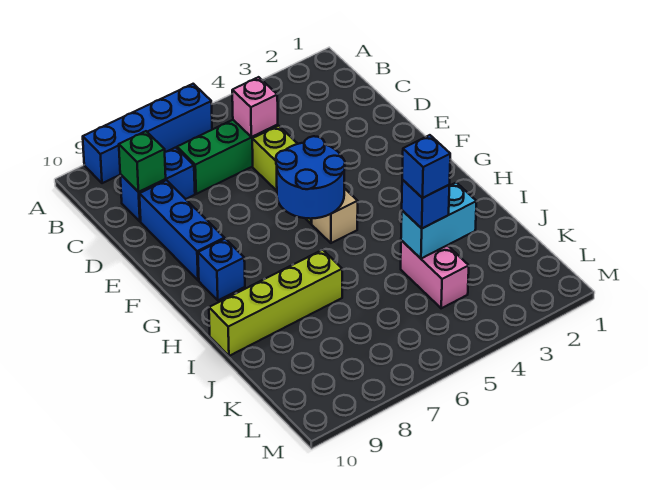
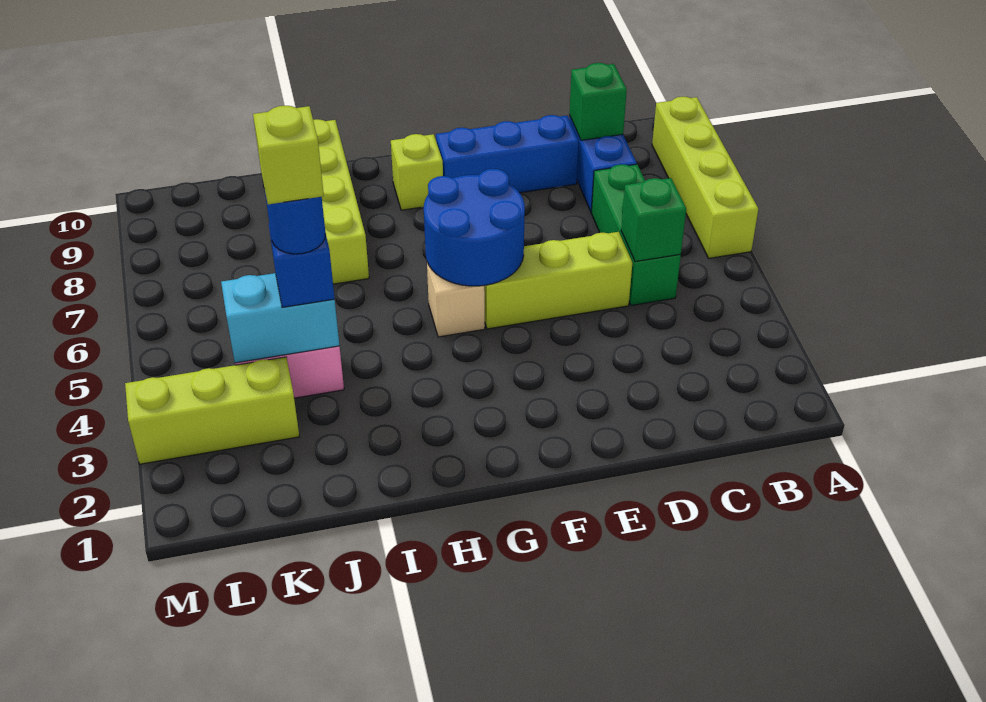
blue brick A6:A9 level 1 -> lime brick A6:A9 level 1
pink brick C5 level 2 -> green brick C5 level 2
blue brick G9 level 1 -> lime brick G9 level 1
cyan brick J3:J4 level 2 -> cyan brick J4:K4 level 2
blue brick J4 level 4 -> blue round brick J4 level 4
none -> lime brick J4 level 5
none -> lime brick K3:M3 level 1

